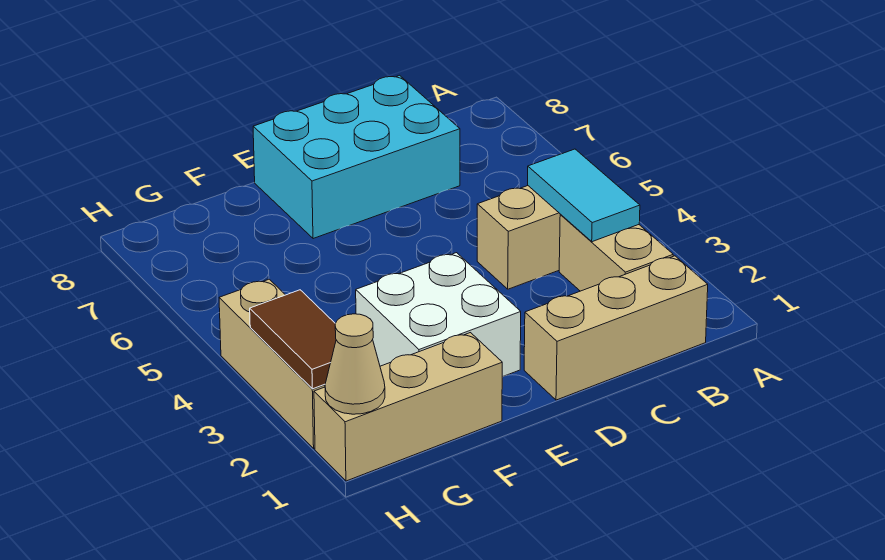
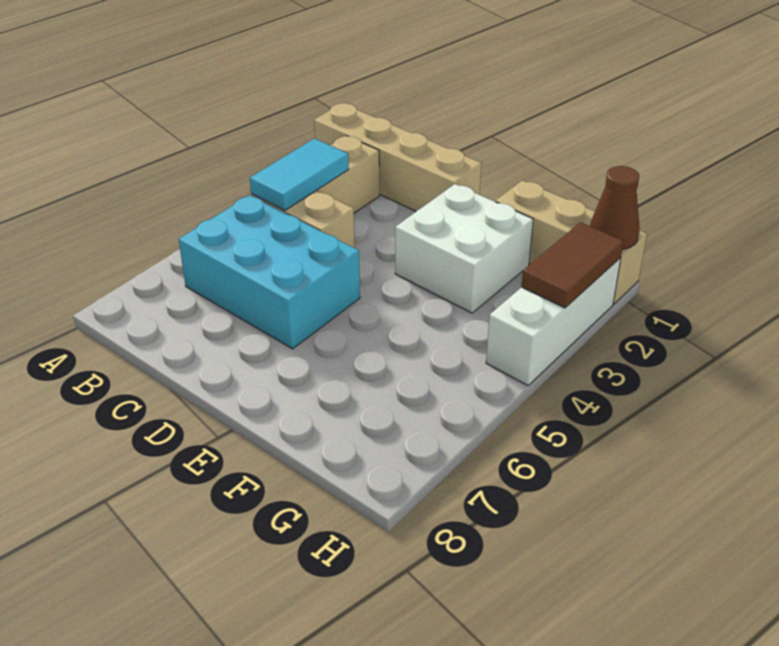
tan brick B1:D1 level 1 -> tan brick A1:D1 level 1
cyan brick C7:E8 level 1 -> cyan brick B5:D6 level 1
tan cone H1 level 2 -> brown cone H1 level 2
tan brick H2:H4 level 1 -> white brick H2:H4 level 1

